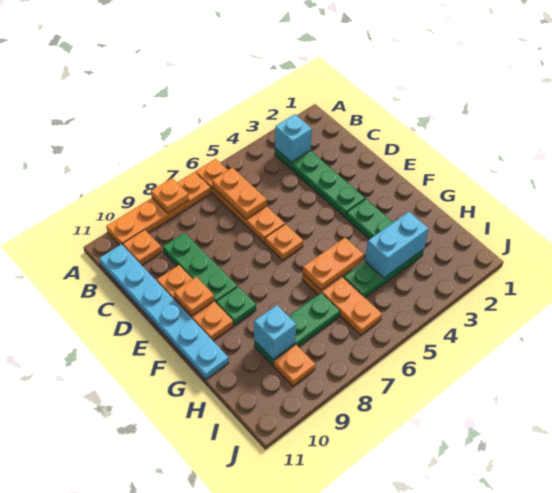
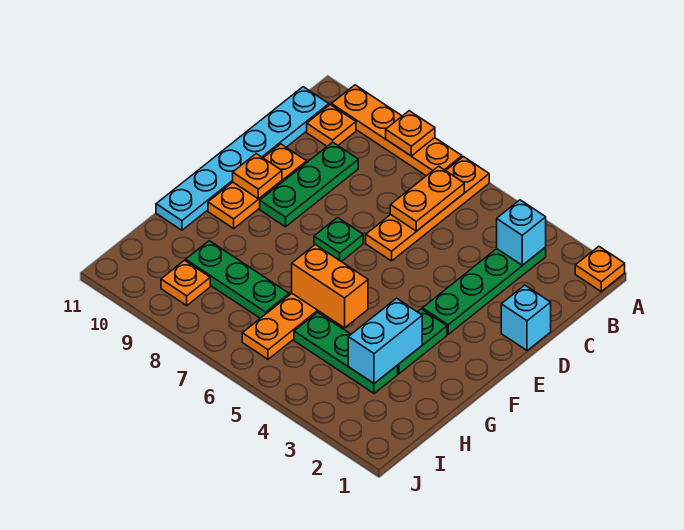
orange plate E6 level 1 -> orange plate A1 level 1
green plate F9 level 1 -> green plate E7 level 1
orange plate G5:G6 level 2 -> orange brick G5:G6 level 2
cyan brick H3:H4 level 2 -> cyan brick G3:H3 level 2
cyan brick H9 level 2 -> cyan brick D1 level 1

